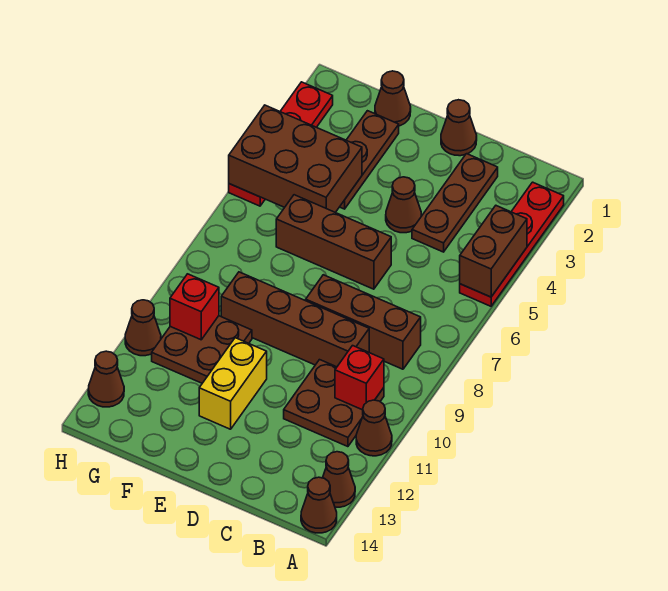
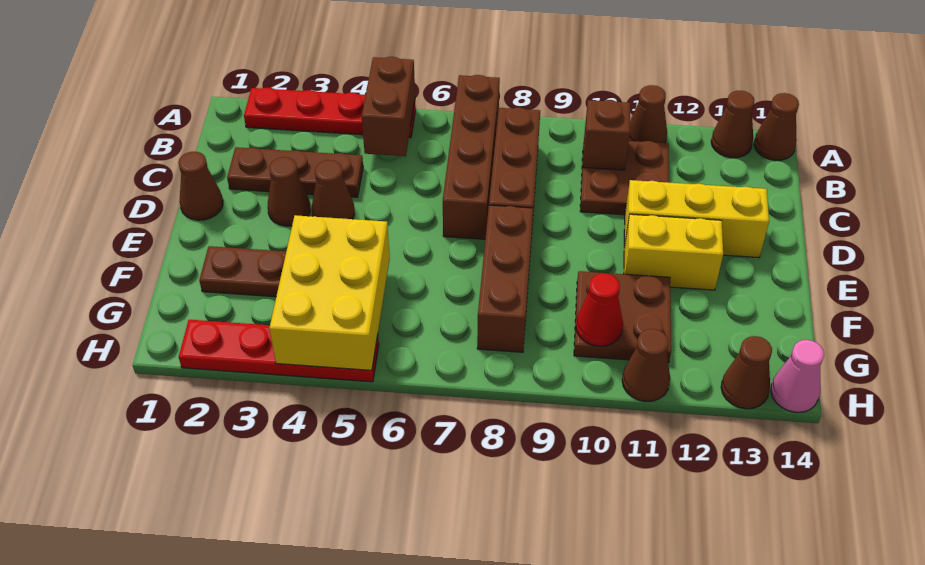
brown brick A4:A5 level 2 -> brown brick A5:B5 level 2
red brick B10 level 2 -> brown brick B10 level 2
brown brick C9:F9 level 1 -> brown brick A7:D7 level 1
brown brick D6:F6 level 1 -> brown brick E8:G8 level 1
none -> yellow brick D11:D13 level 1
brown cone F1 level 1 -> brown cone D3 level 1
brown brick F4:H5 level 2 -> yellow brick F4:H5 level 2
red brick G10 level 2 -> red cone G10 level 2
none -> pink cone H14 level 1

